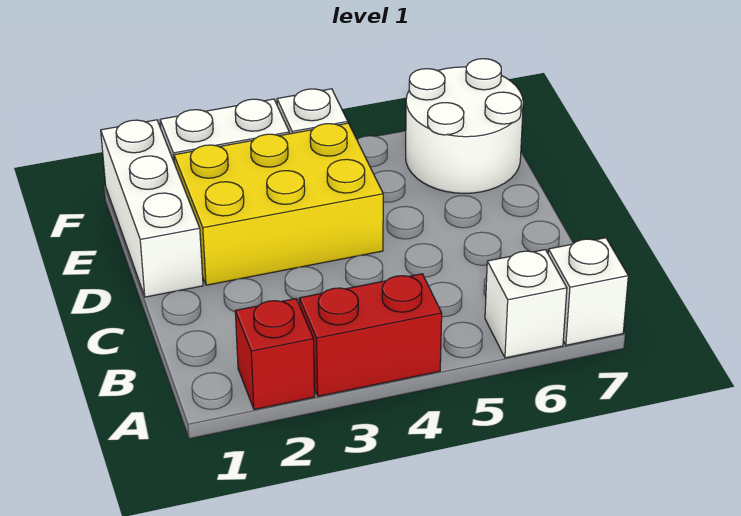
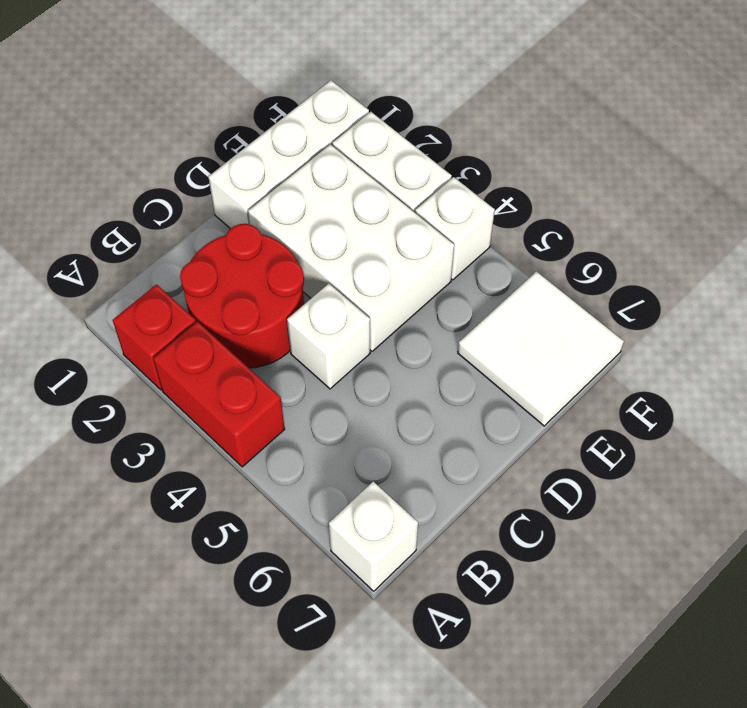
white brick A6 level 1 -> white brick C4 level 1
none -> red round brick B2:C3 level 1
yellow brick D2:E4 level 1 -> white brick D2:E4 level 1
white round brick E6:F7 level 1 -> white tile E6:F7 level 1

